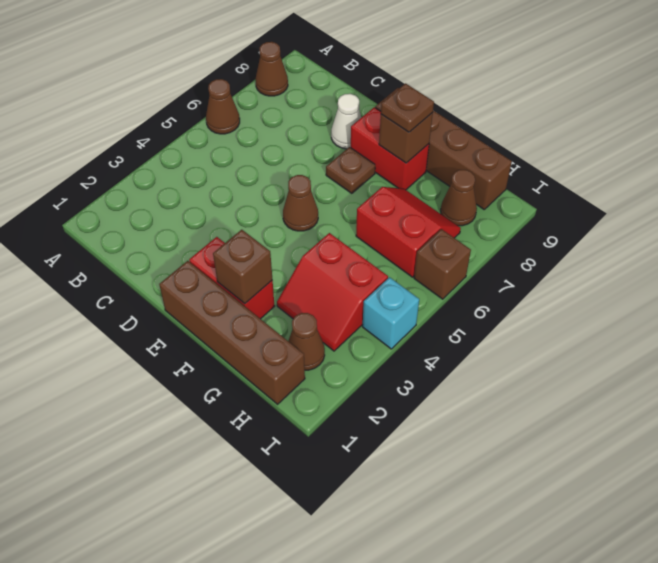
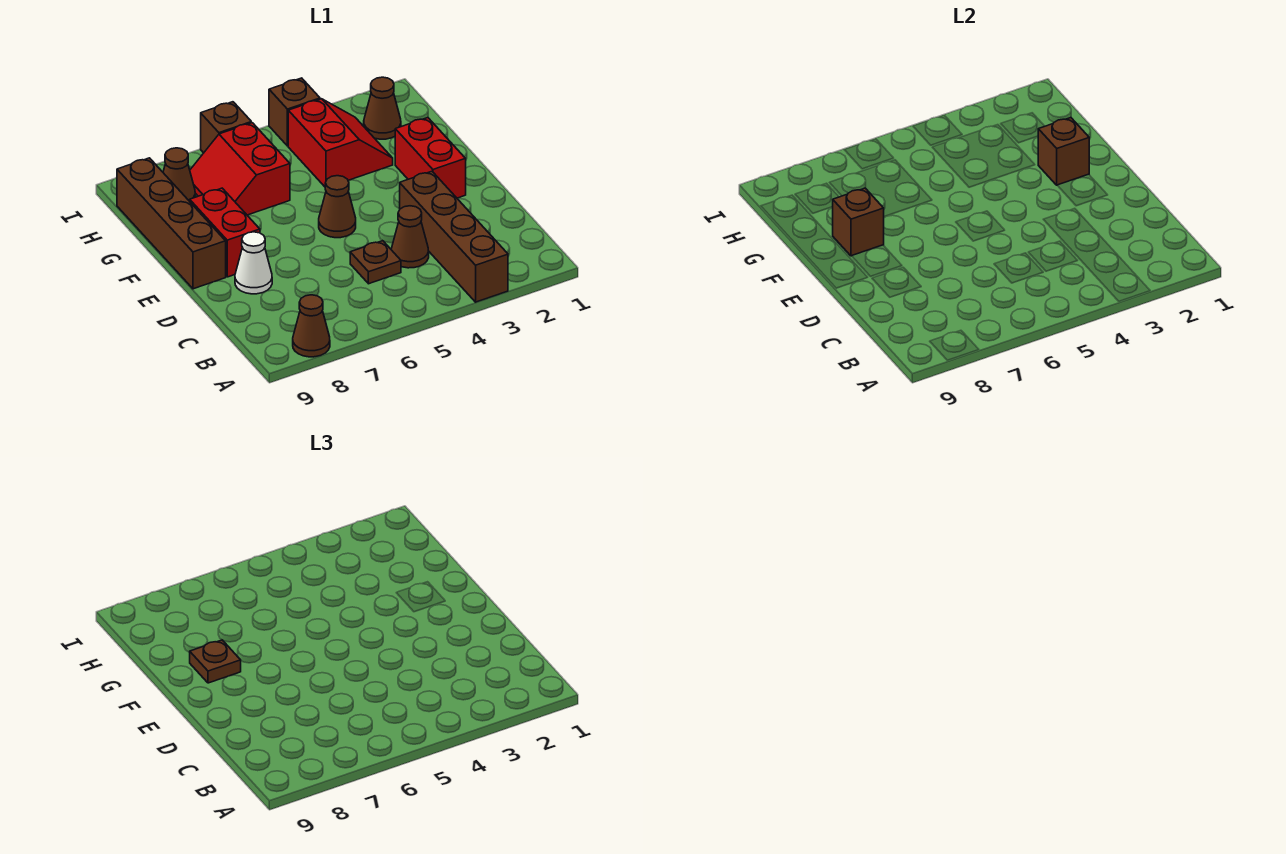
brown cone A6 level 1 -> brown cone C4 level 1
brown brick E1:H1 level 1 -> brown brick A3:D3 level 1
brown plate E7 level 1 -> brown plate C5 level 1
cyan brick I4 level 1 -> brown brick I4 level 1

